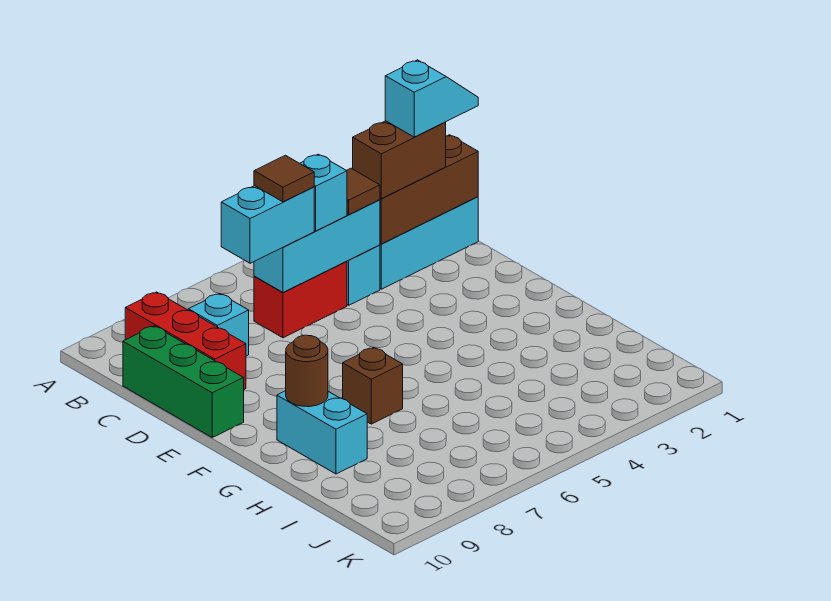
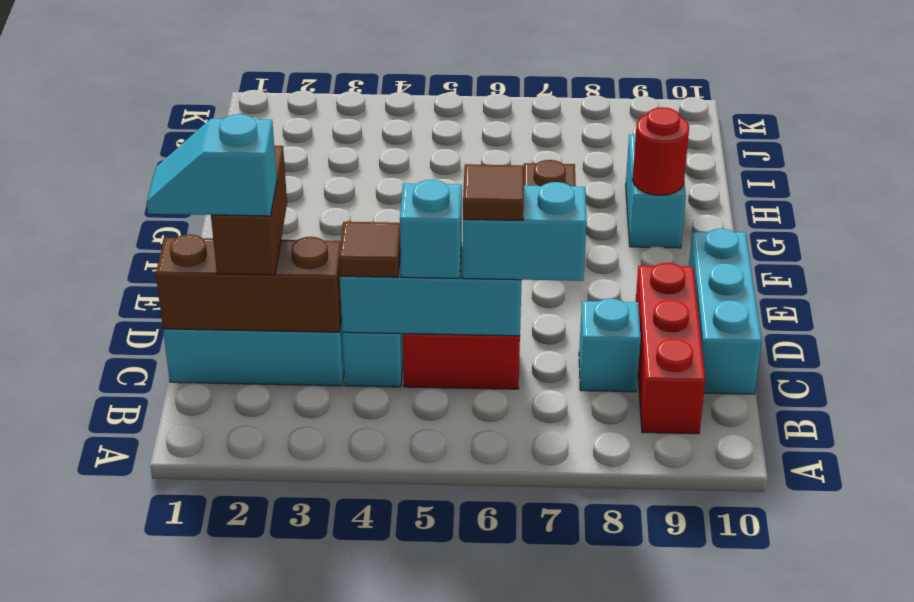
brown brick C2:C3 level 3 -> brown brick C2:D2 level 3
green brick C10:E10 level 1 -> cyan brick C10:E10 level 1
brown round brick G9 level 2 -> red round brick G9 level 2

